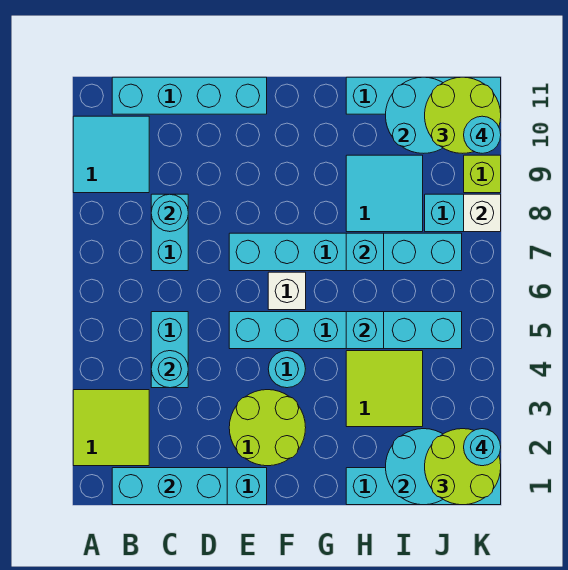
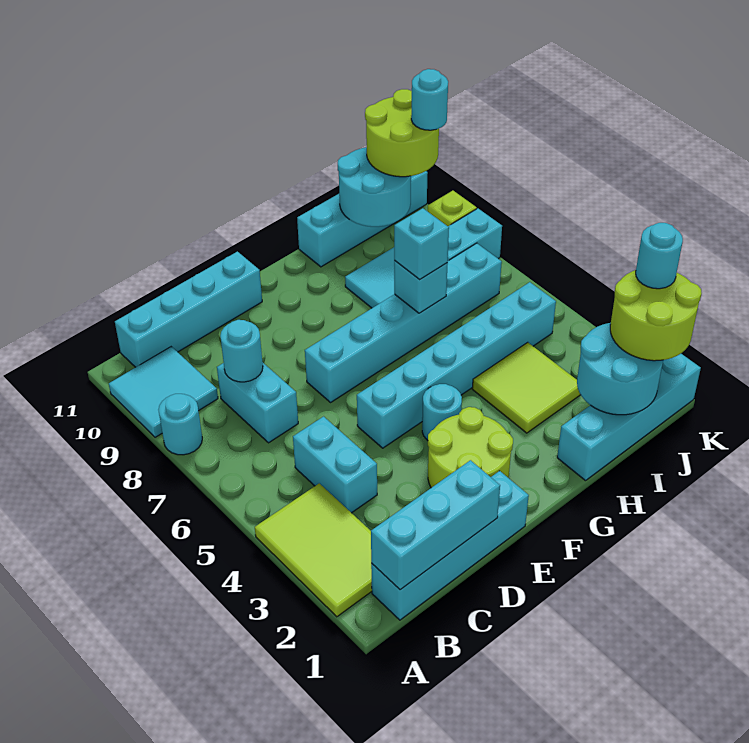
lime tile A2:B3 level 1 -> lime tile A2:B4 level 1
cyan round brick C4 level 2 -> cyan round brick A8 level 1
white brick F6 level 1 -> none
cyan brick H5 level 2 -> cyan brick H7 level 3
white brick K8 level 2 -> none

